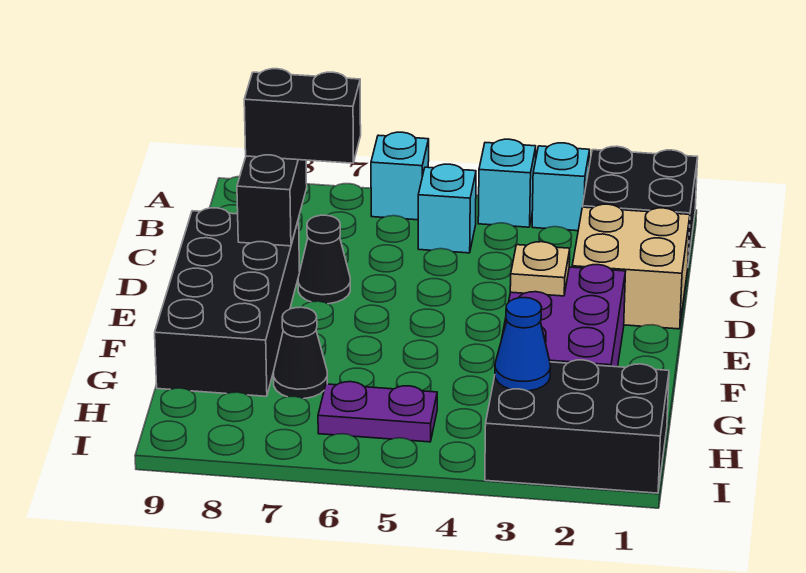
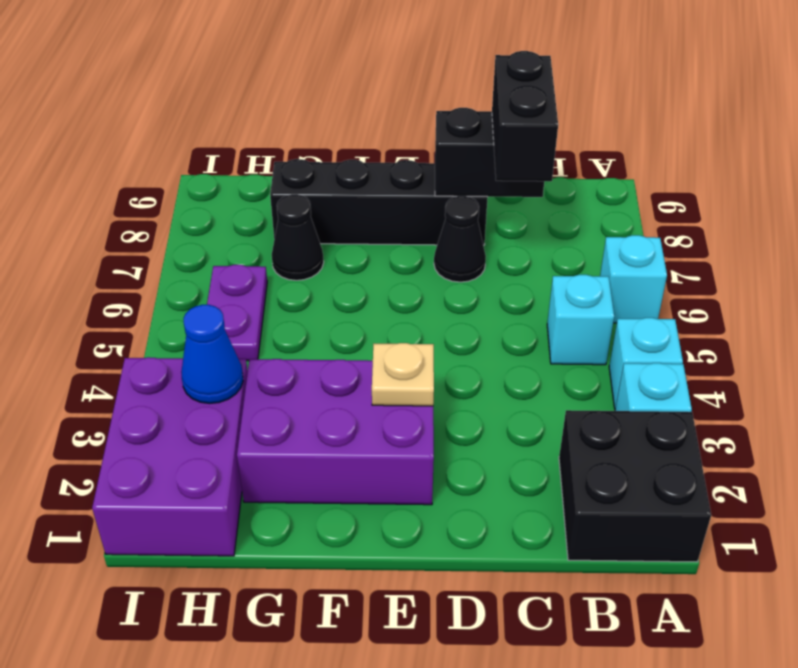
tan brick C1:D2 level 1 -> none
black brick D8:G9 level 1 -> black brick D8:G8 level 1
black brick H1:I3 level 1 -> purple brick H1:I3 level 1

